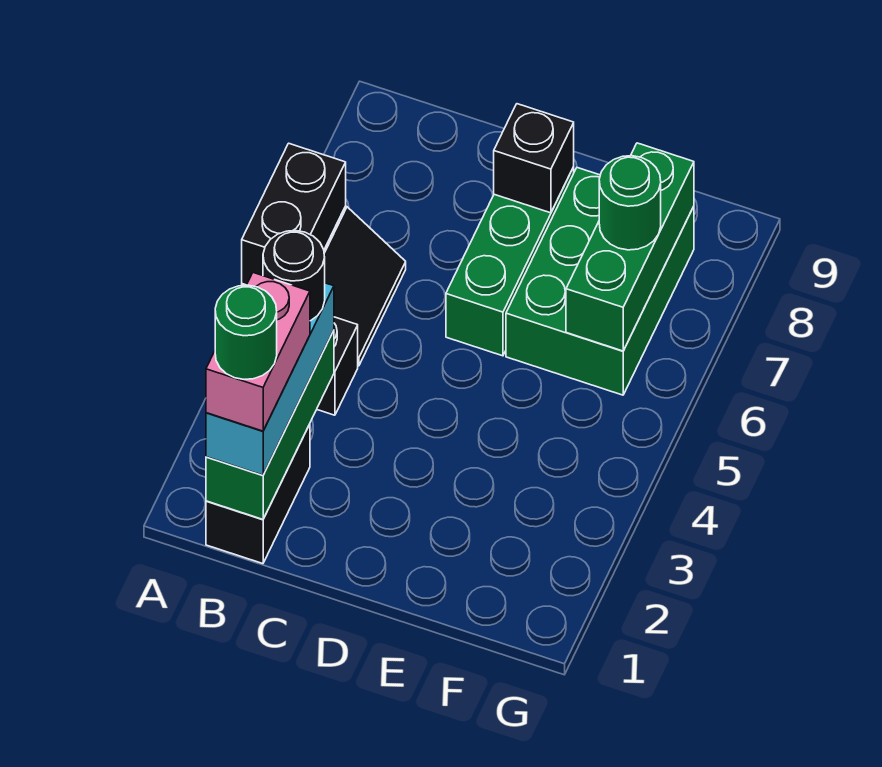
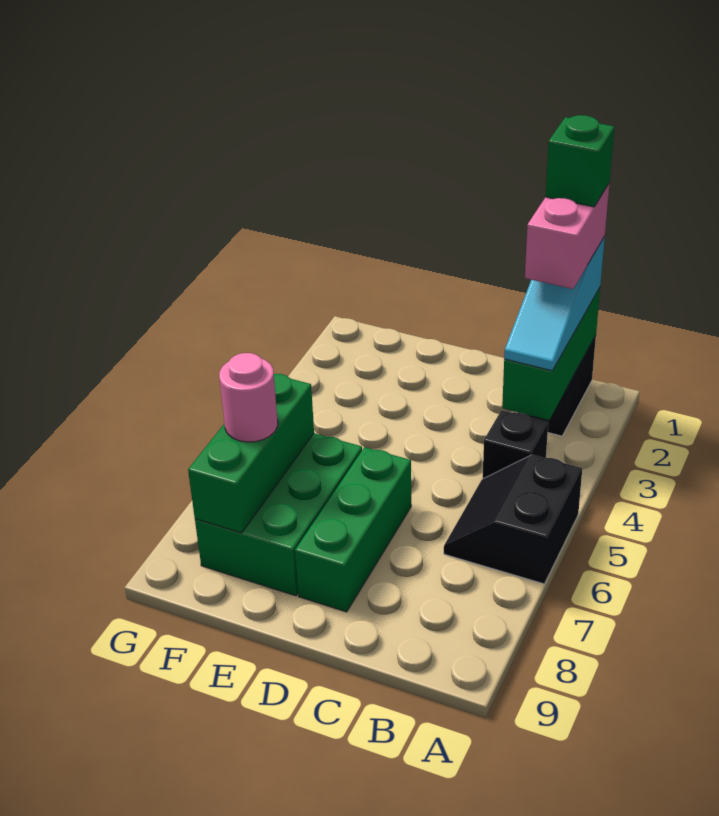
black brick A5:A6 level 2 -> none
cyan brick B1:B3 level 3 -> cyan slope B1:B3 level 3 top 1
green round brick B1 level 5 -> green brick B1 level 5
black round brick B3 level 4 -> none
black brick D8 level 2 -> none
green round brick F7 level 3 -> pink round brick F7 level 3

